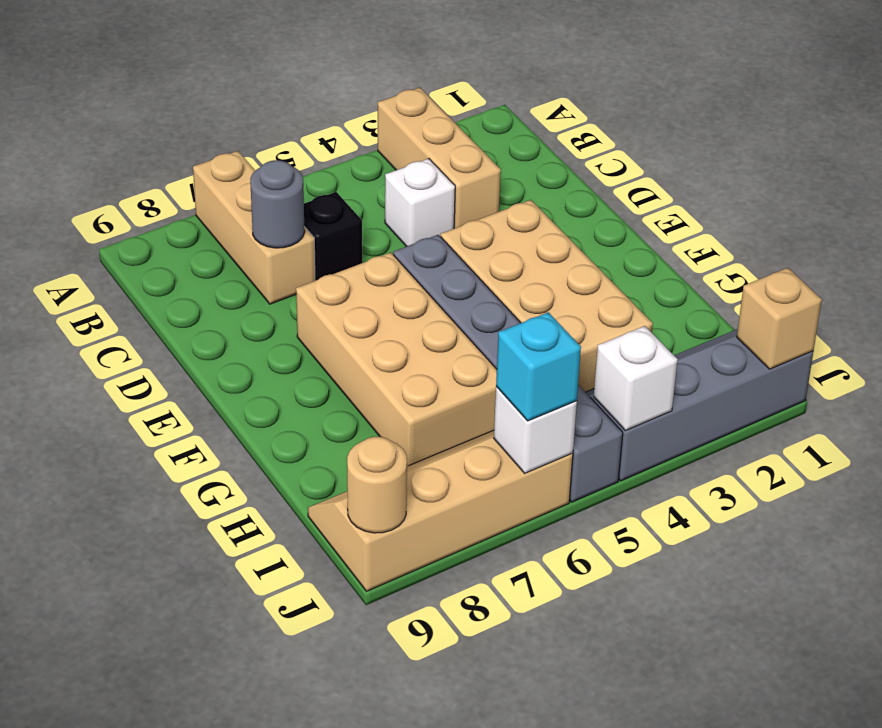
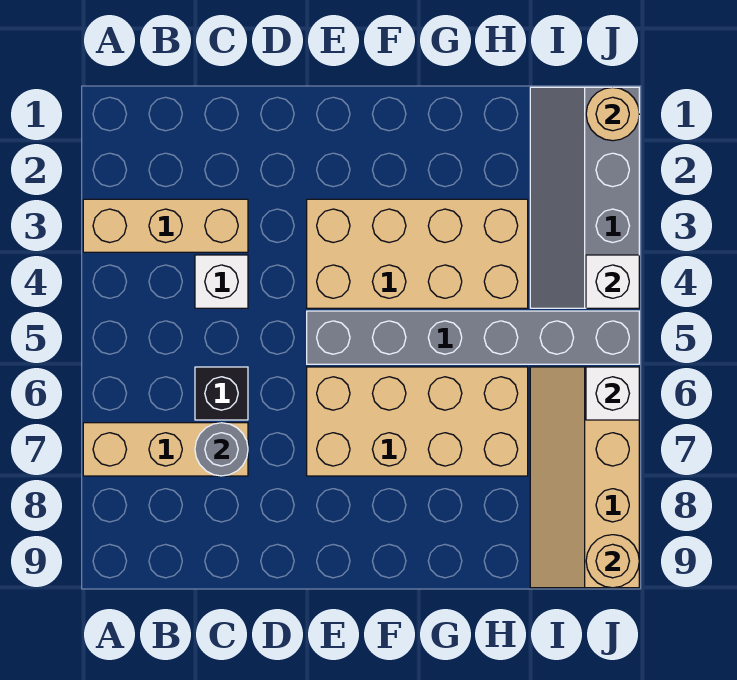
tan brick J1 level 2 -> tan round brick J1 level 2
cyan brick J6 level 3 -> none

